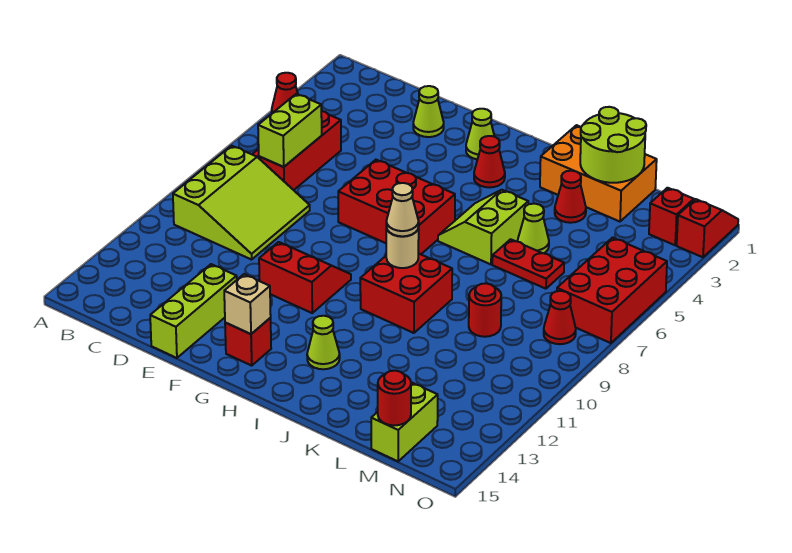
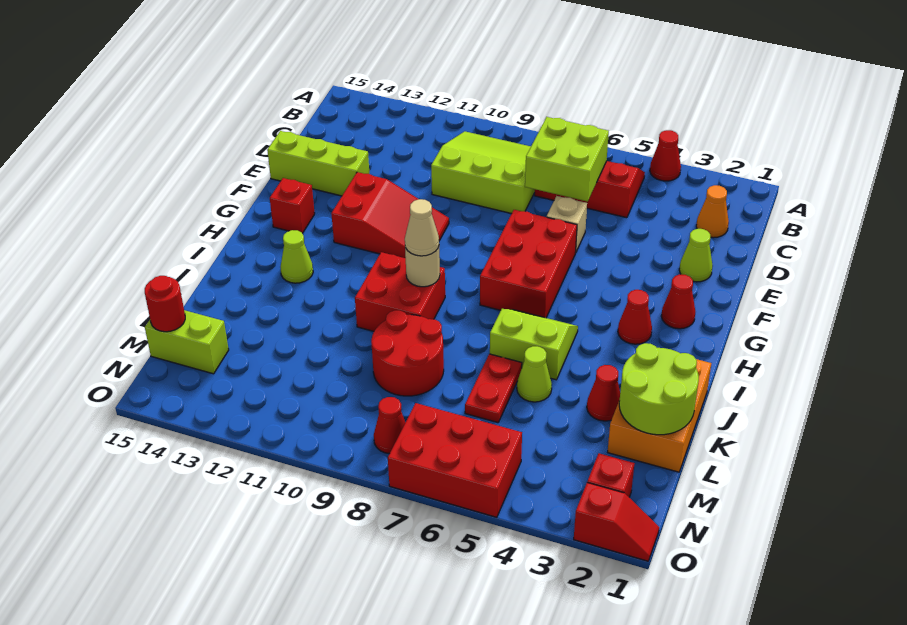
lime slope B8:D10 level 1 top B -> lime slope B8:D10 level 1 top D
none -> orange cone C2 level 1
lime brick C6:C7 level 2 -> lime brick C6:D7 level 2
red slope F10:G11 level 1 top 11 -> red slope F10:G12 level 1 top 12
lime cone G2 level 1 -> red cone G2 level 1
tan brick G14 level 2 -> tan brick E6 level 1
red round brick L9 level 1 -> red round brick K8:L9 level 1

